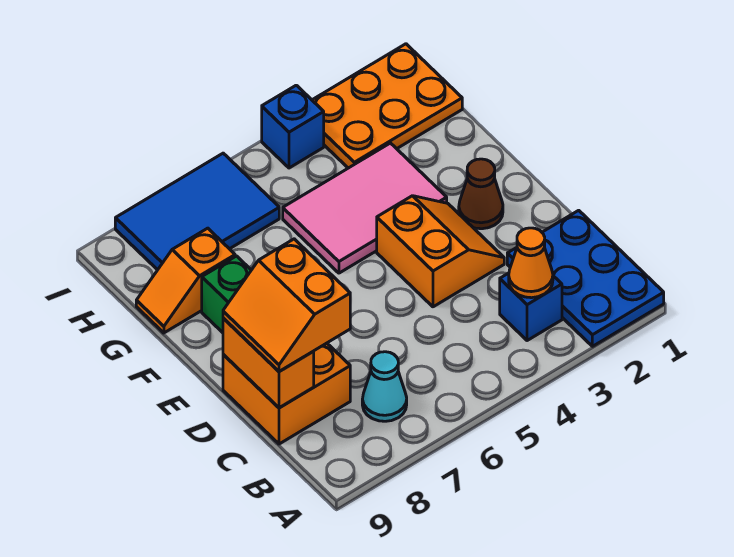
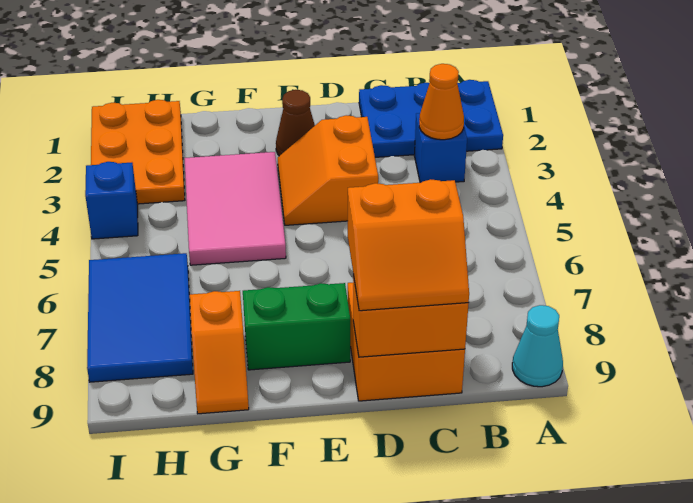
cyan cone B7 level 1 -> cyan cone A9 level 1
orange slope D3:E4 level 1 top 4 -> orange slope D3:E4 level 1 top D

